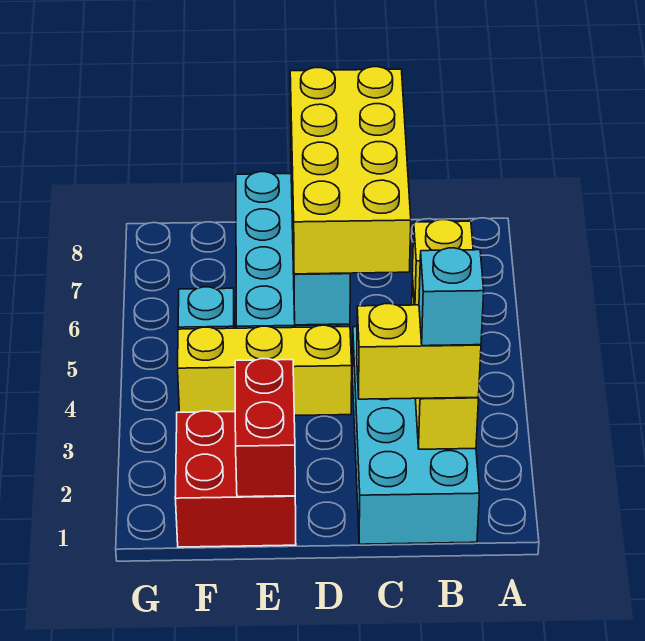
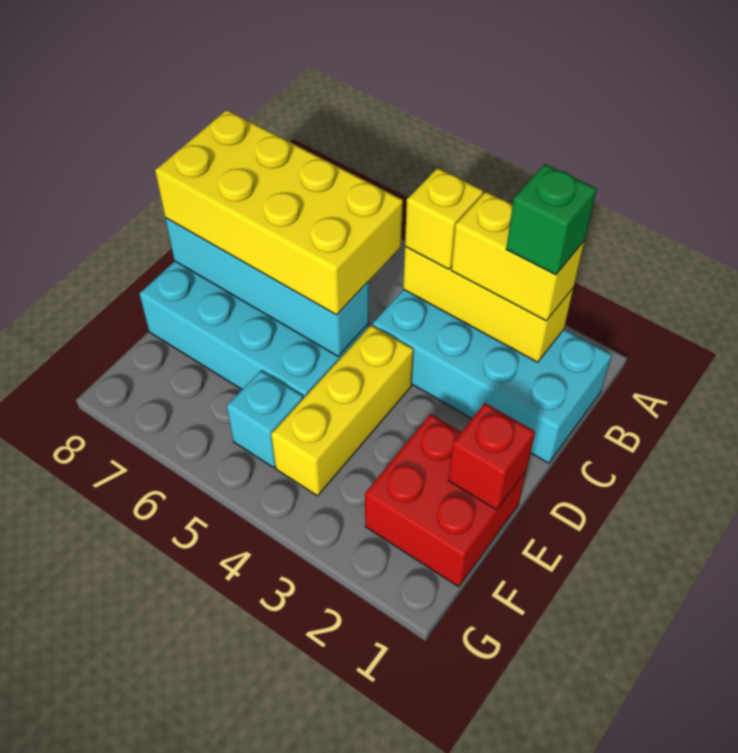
yellow brick B2:C2 level 3 -> yellow brick B2:B3 level 3
cyan brick B2 level 4 -> green brick B2 level 4
red brick E1:E2 level 2 -> red brick E1 level 2

